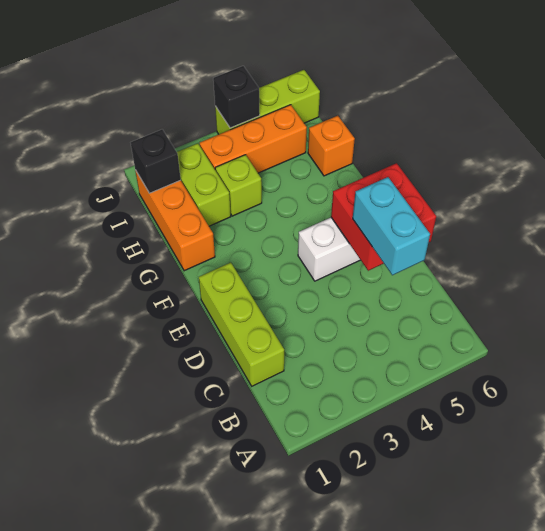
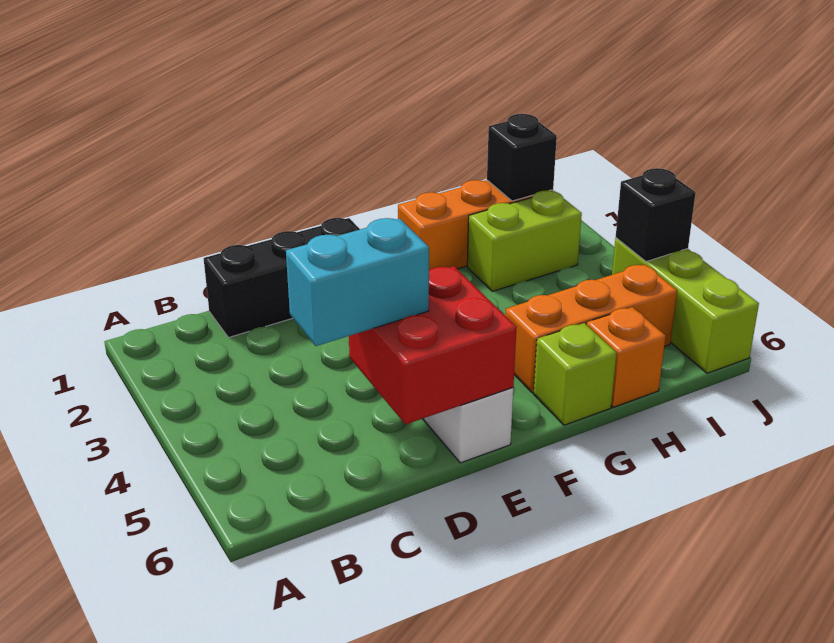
lime brick C1:E1 level 1 -> black brick C1:E1 level 1
lime brick H3 level 1 -> lime brick G6 level 1
orange brick I3:I5 level 1 -> orange brick G5:I5 level 1

